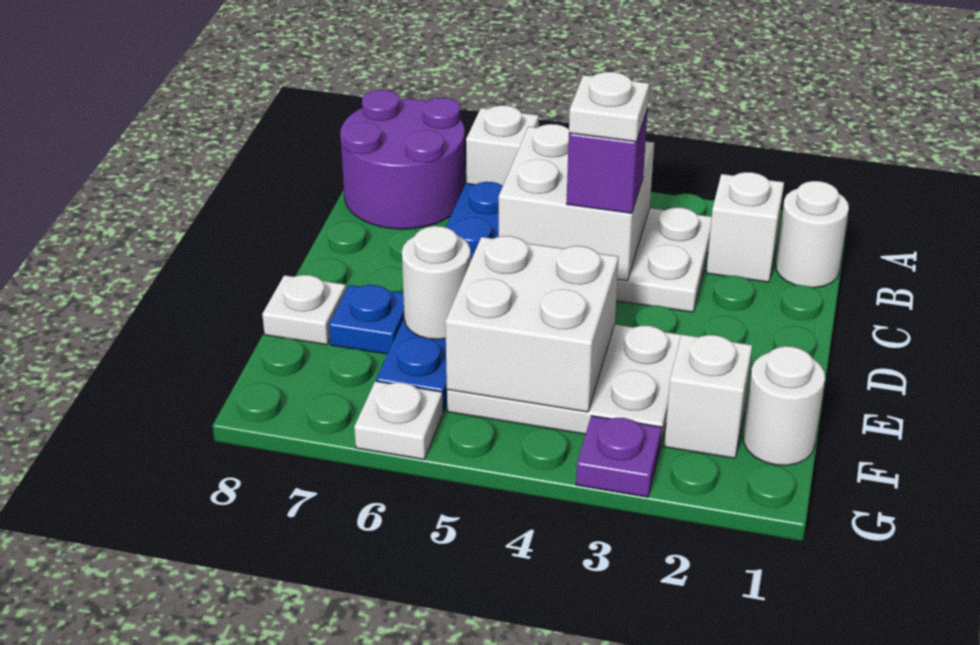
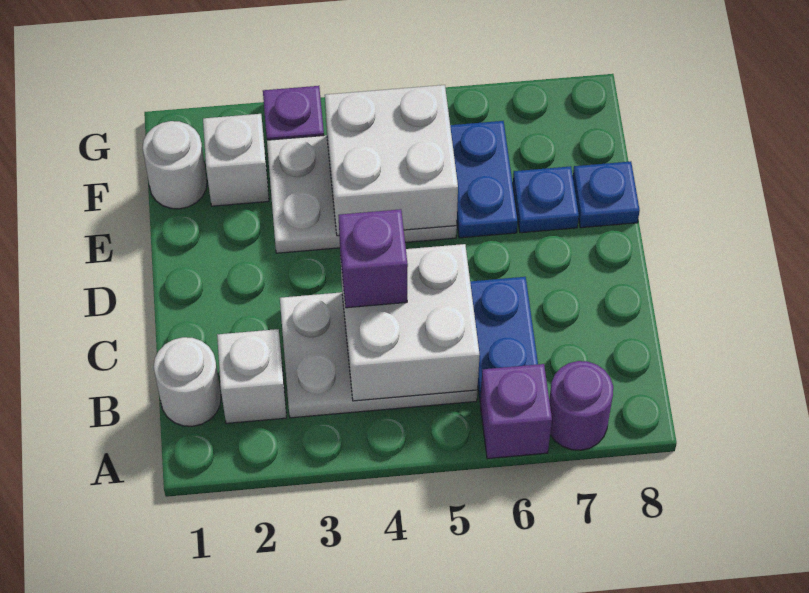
white brick A6 level 1 -> purple brick A6 level 1
purple round brick A7:B8 level 1 -> purple round brick A7 level 1
white plate C4 level 4 -> none
white round brick E6 level 2 -> none
white plate E8 level 1 -> blue plate E8 level 1
white plate G6 level 1 -> none

